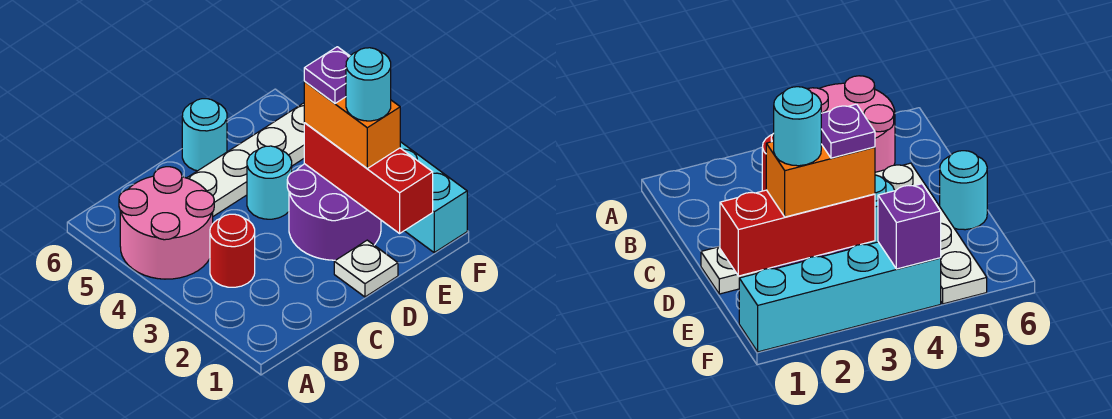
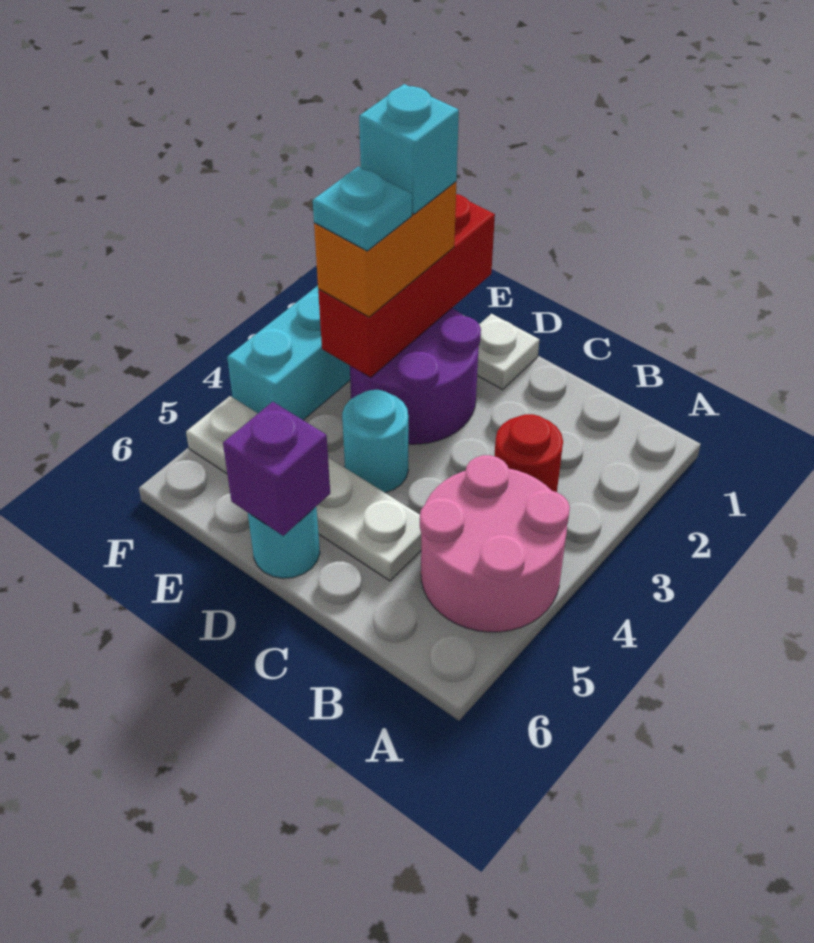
cyan round brick E2 level 4 -> cyan brick E2 level 4
purple plate E3 level 4 -> cyan plate E3 level 4
purple brick F4 level 2 -> purple brick D6 level 2

